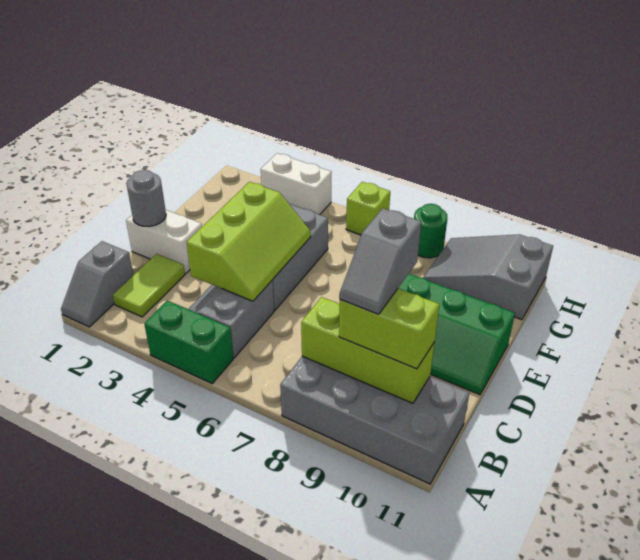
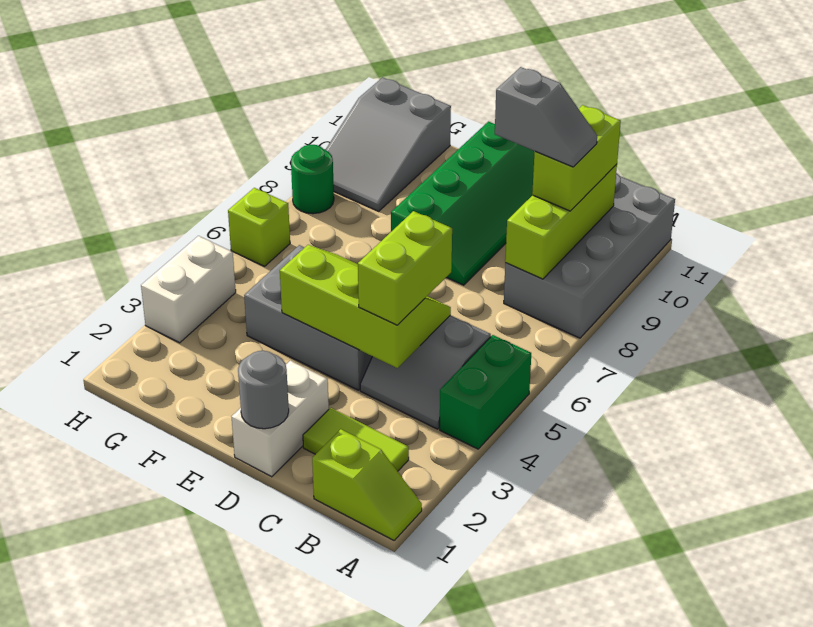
grey slope A1:B1 level 1 top B -> lime slope A1:B1 level 1 top B
none -> lime brick C4:C5 level 3

